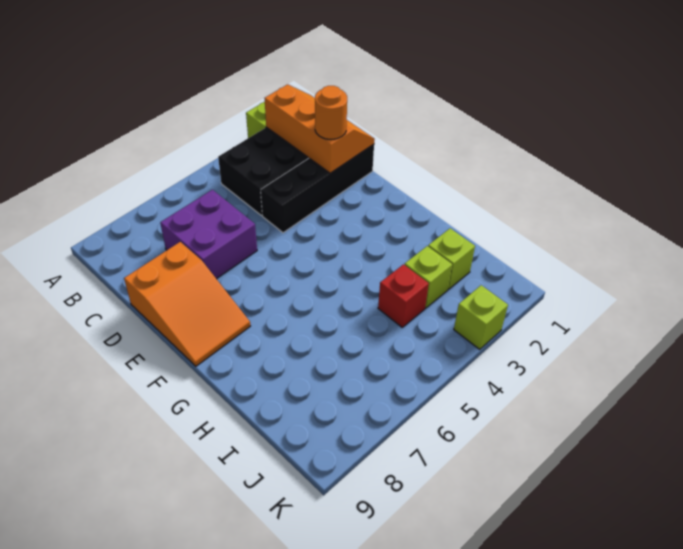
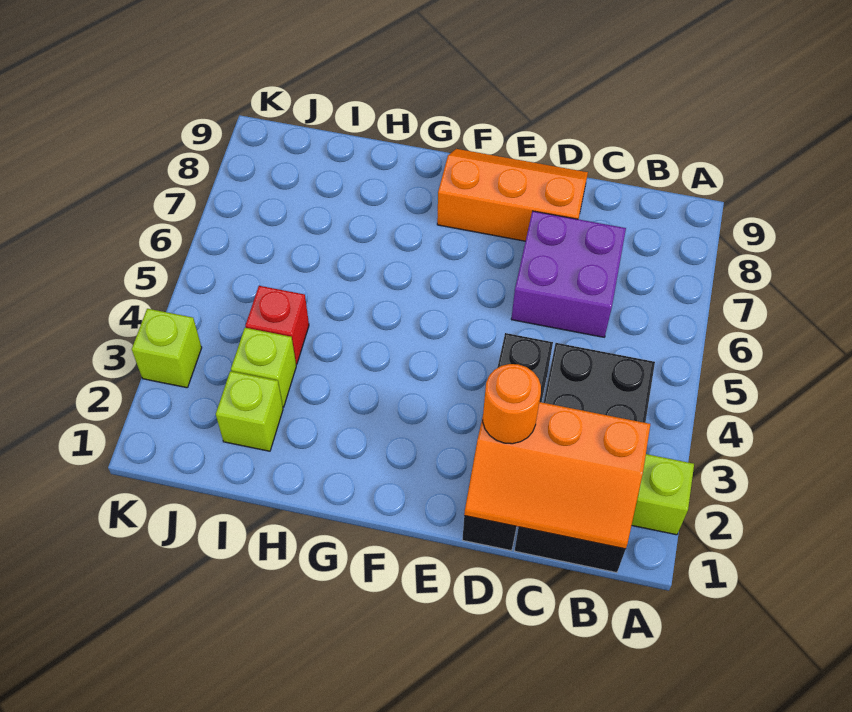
orange slope D8:F9 level 1 top D -> orange slope D8:F9 level 1 top 8

